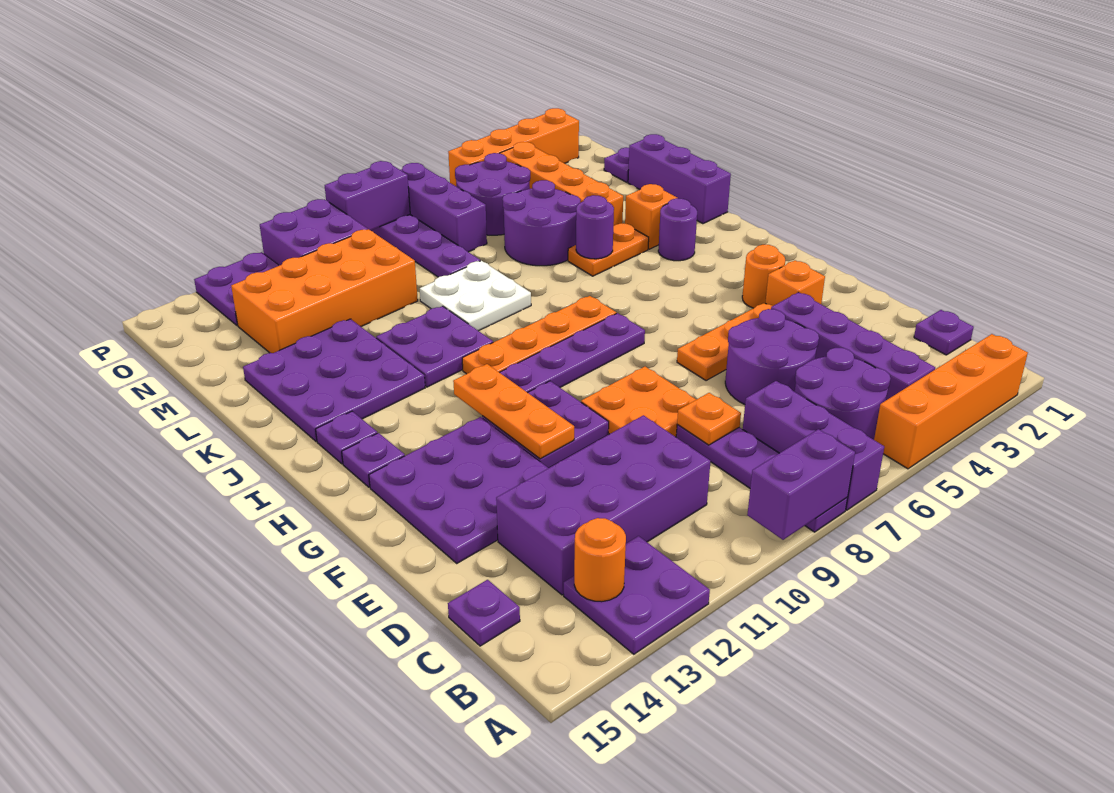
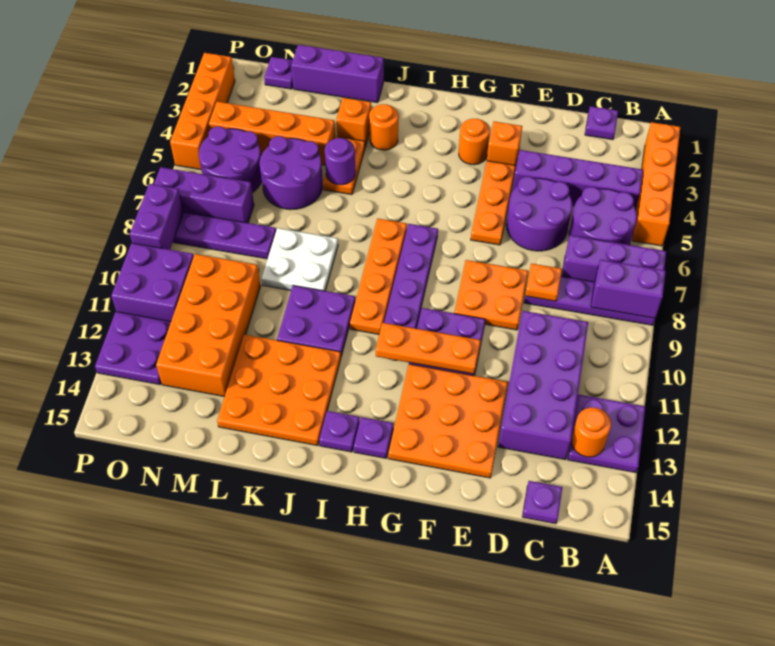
purple brick A8:A9 level 2 -> purple brick A8:B8 level 2
purple plate E12:G14 level 1 -> orange plate E12:G14 level 1
purple round brick J3 level 1 -> orange round brick J3 level 1
purple plate J12:L14 level 1 -> orange plate J12:L14 level 1

